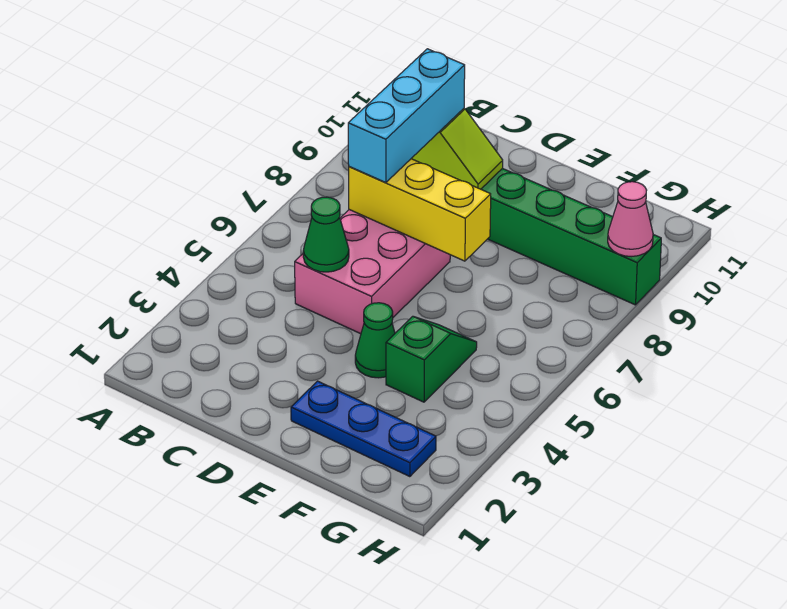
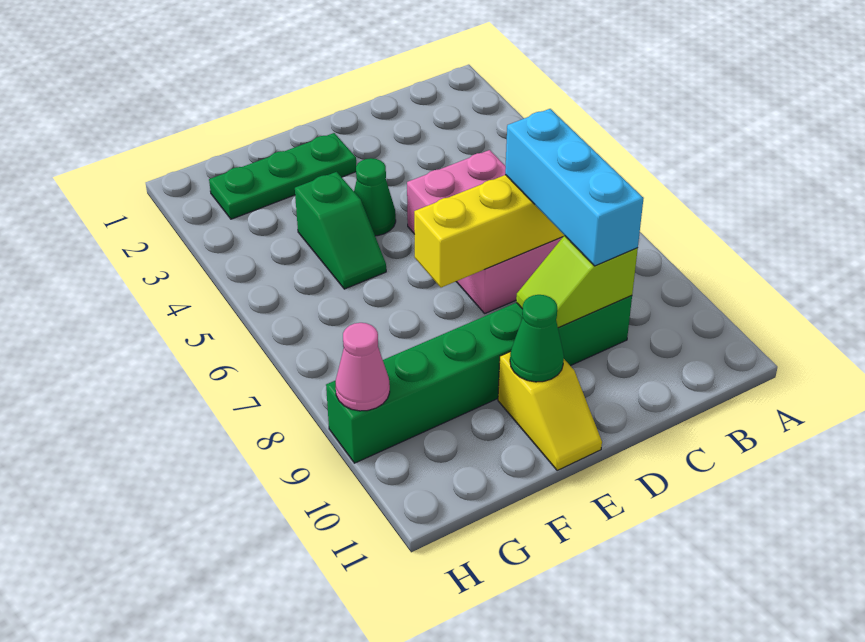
green cone C5 level 2 -> green cone E10 level 2
blue plate E2:G2 level 1 -> green plate E2:G2 level 1
none -> yellow slope E10:E11 level 1 top 10

